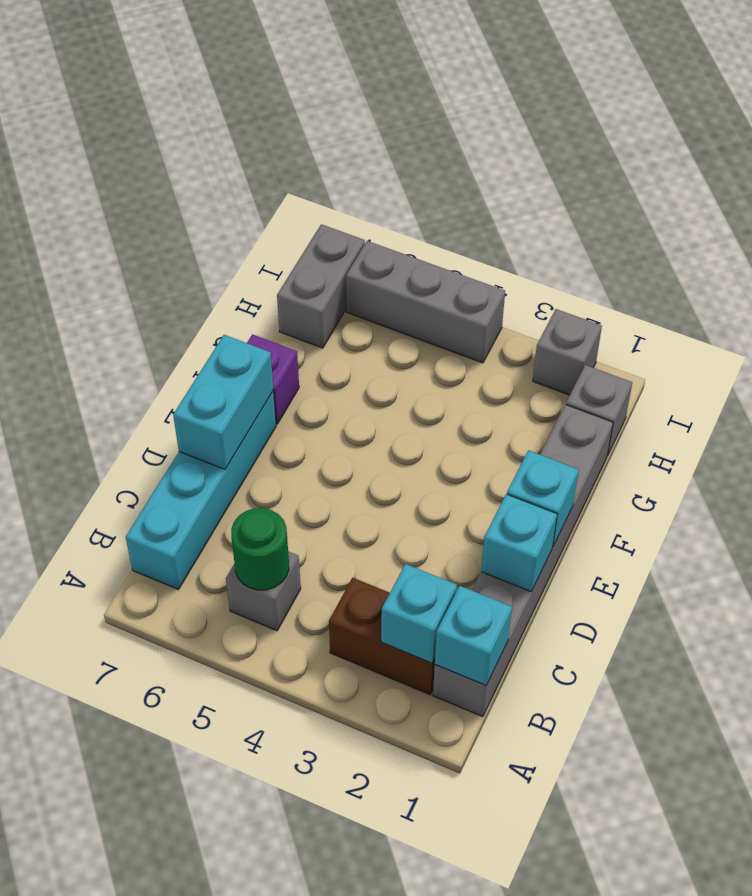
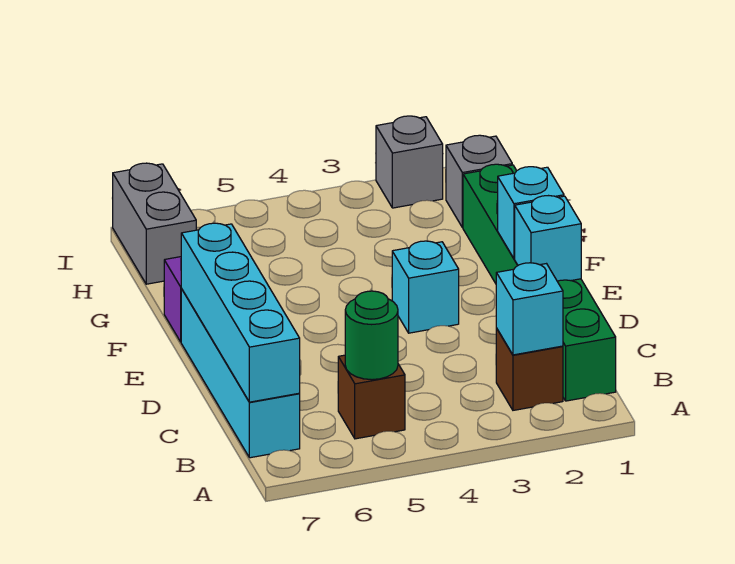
grey brick B1:G1 level 1 -> green brick B1:G1 level 1
cyan brick B1 level 2 -> cyan brick E3 level 1
brown brick B2:B3 level 1 -> brown brick B2 level 1
grey brick B5 level 1 -> brown brick B5 level 1
cyan brick D7:E7 level 2 -> cyan brick B7:E7 level 2
grey brick I4:I6 level 1 -> none

